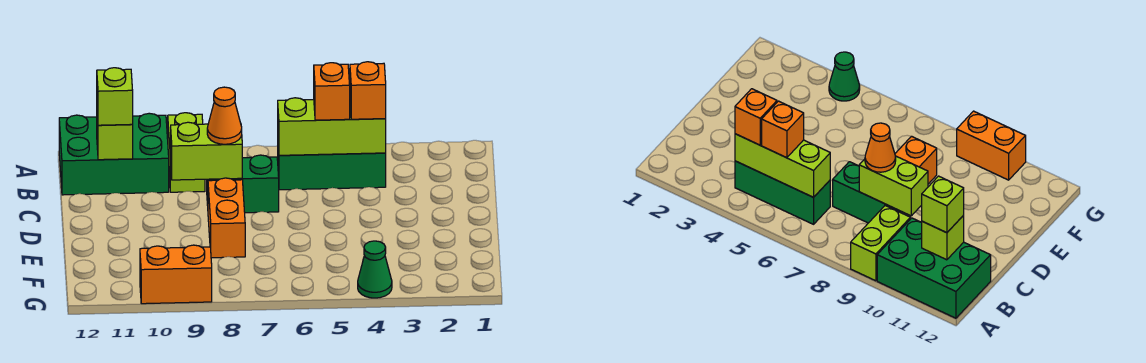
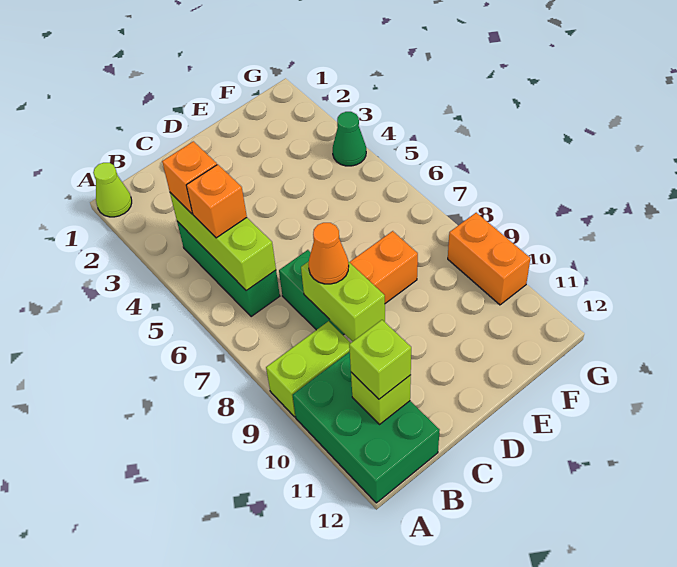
none -> lime cone A1 level 1

